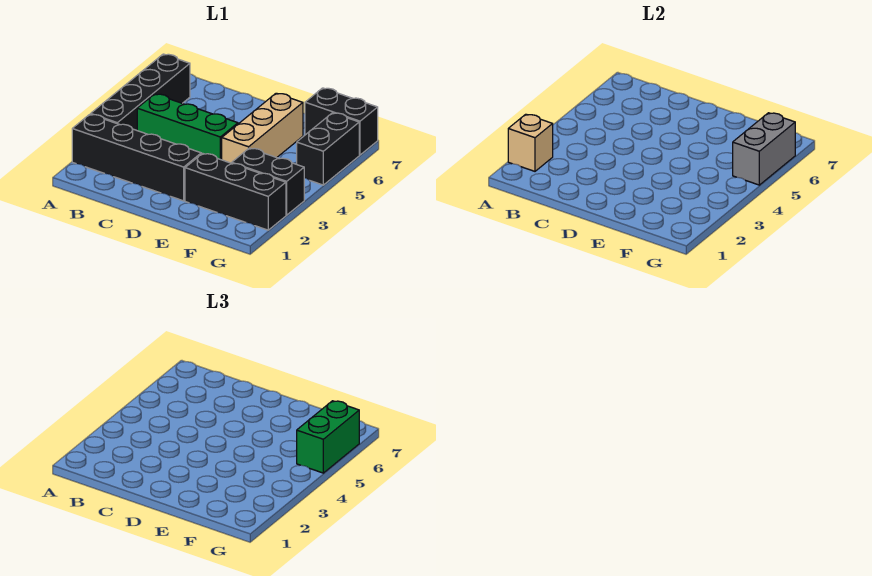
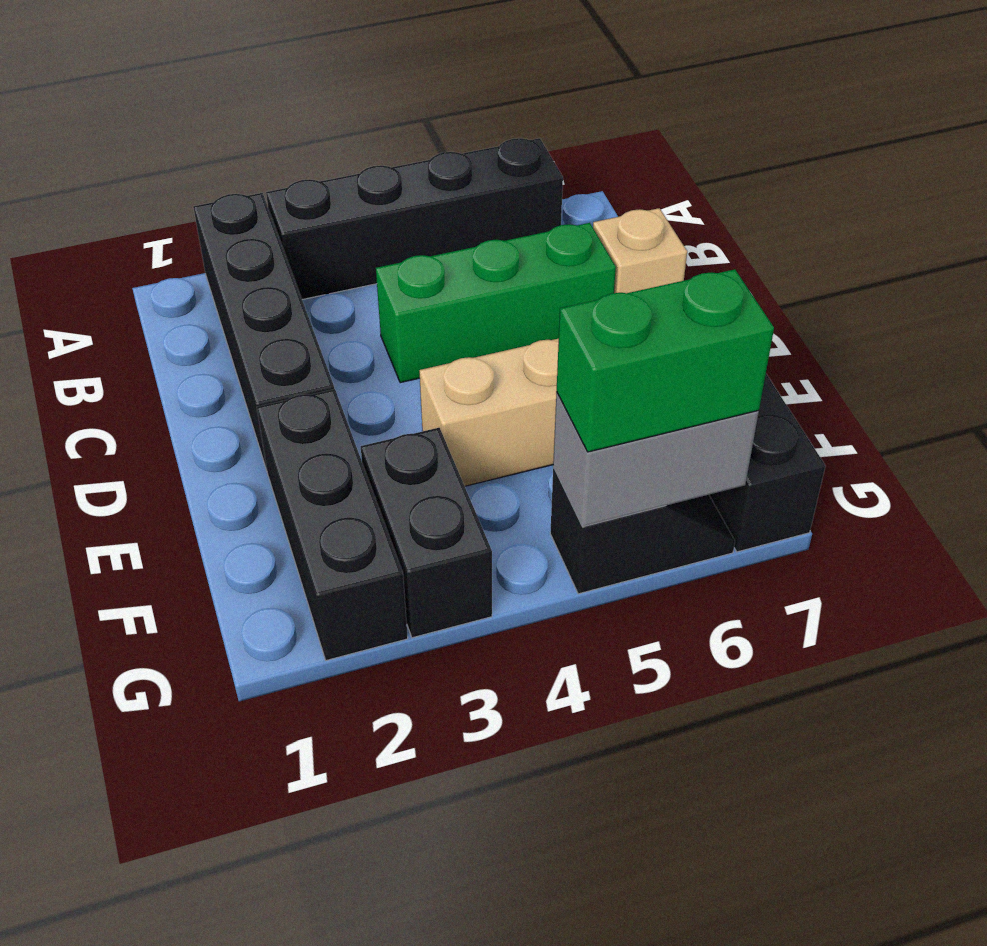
tan brick A2 level 2 -> tan brick C7 level 1
green brick B4:D4 level 1 -> green brick C4:C6 level 1
black brick G5:G6 level 1 -> black slope G5:G6 level 1 top 5

